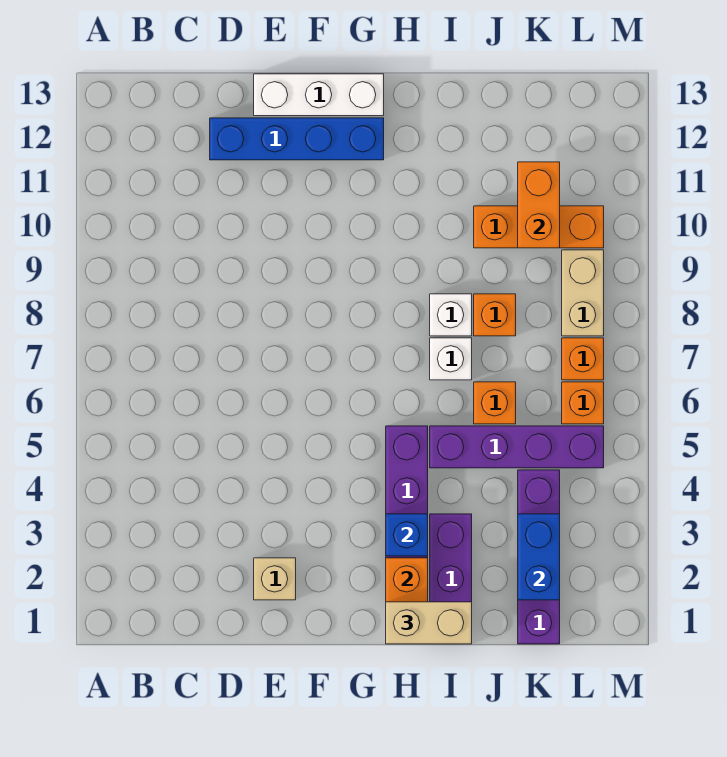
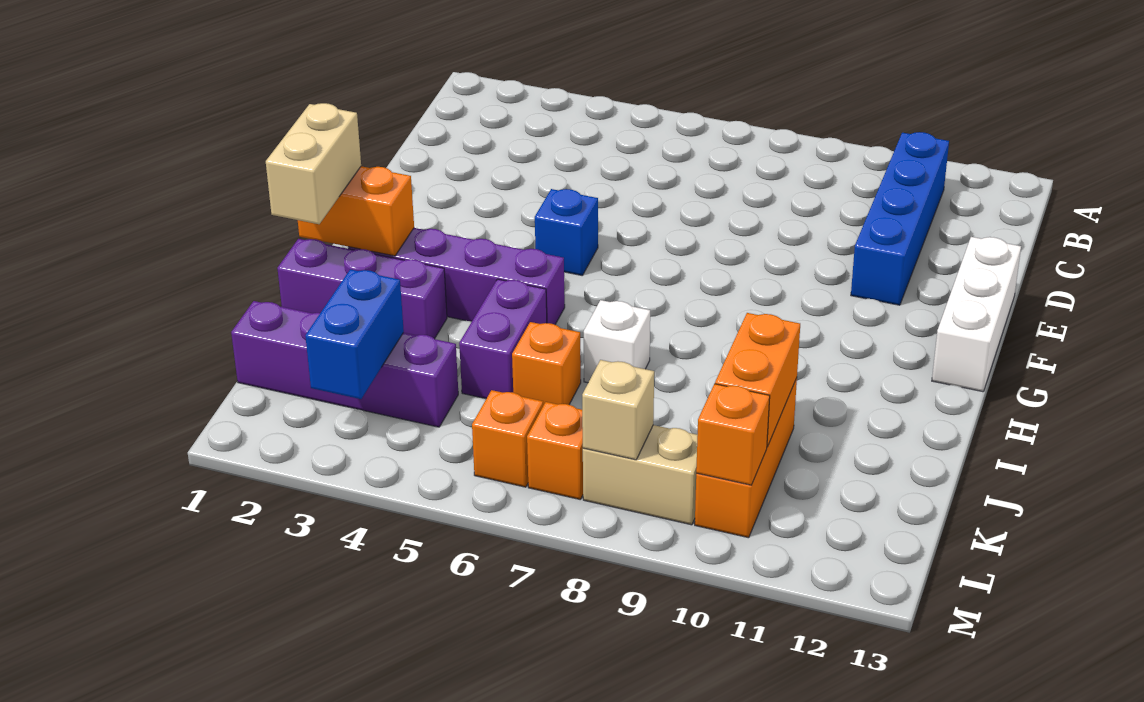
blue brick D12:G12 level 1 -> blue brick B11:E11 level 1
tan brick E2 level 1 -> tan brick L8 level 2
blue brick H3 level 2 -> blue brick F5 level 1
purple brick I5:L5 level 1 -> purple brick I5:J5 level 1
white brick I8 level 1 -> none
orange brick J8 level 1 -> orange brick L10 level 2
blue brick K2:K3 level 2 -> blue brick K3:L3 level 2
orange brick K10:K11 level 2 -> orange brick J10:K10 level 2

